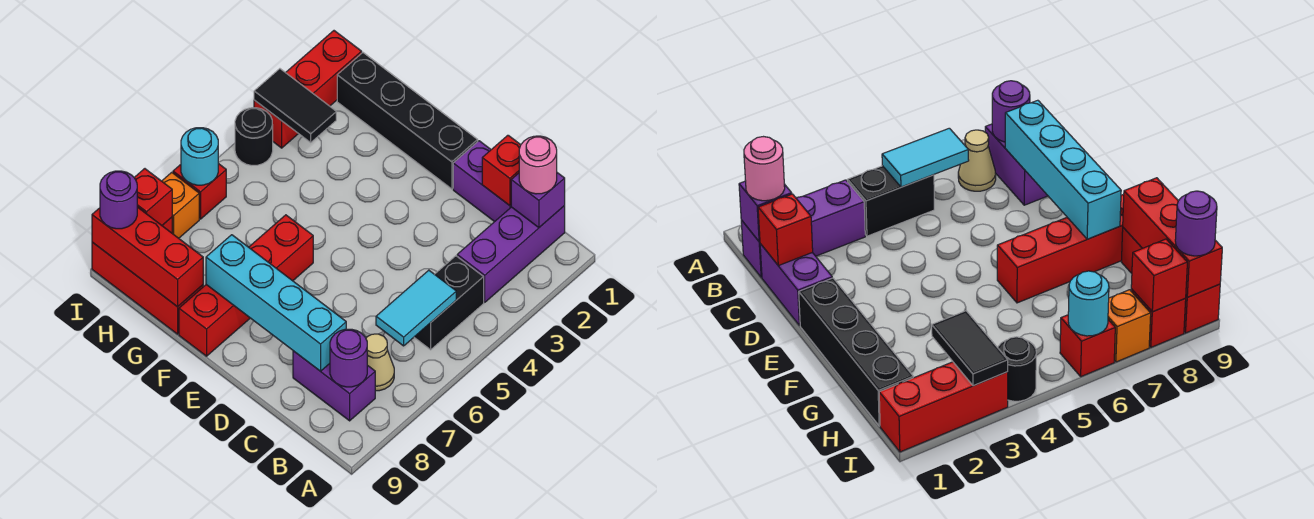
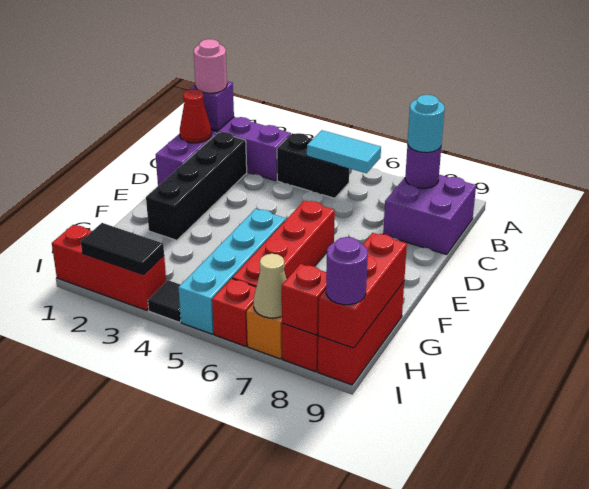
tan cone B7 level 1 -> tan cone I7 level 2
purple brick B8:C8 level 1 -> purple brick B8:C9 level 1
red brick C1 level 2 -> red cone C1 level 2
cyan brick C8:F8 level 2 -> cyan brick F5:I5 level 1
black brick E1:H1 level 1 -> black brick C2:F2 level 1
red brick F6:F9 level 1 -> red brick E6:H6 level 1
black tile H3:I3 level 2 -> black tile I2:I3 level 2
black round brick I4 level 1 -> black tile I4 level 1
cyan round brick I6 level 2 -> cyan round brick B8 level 3

